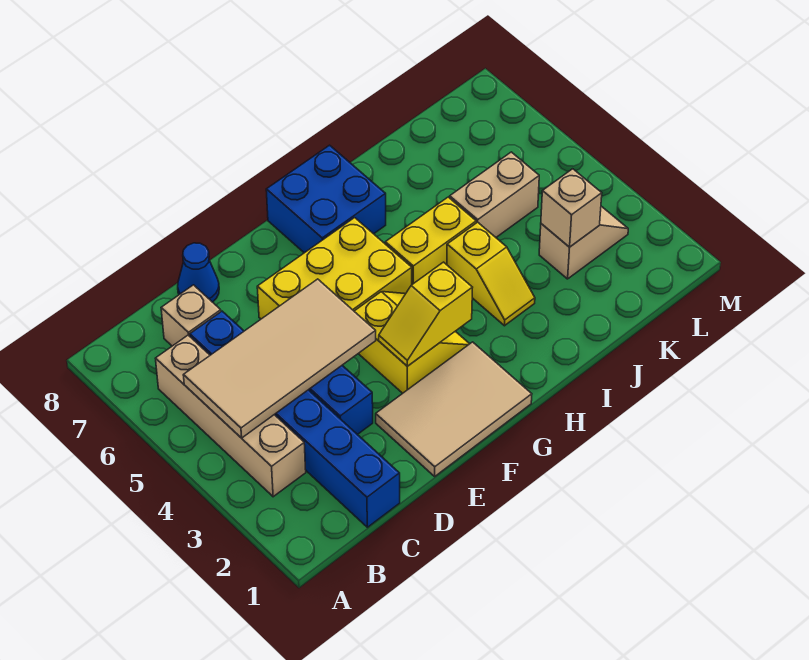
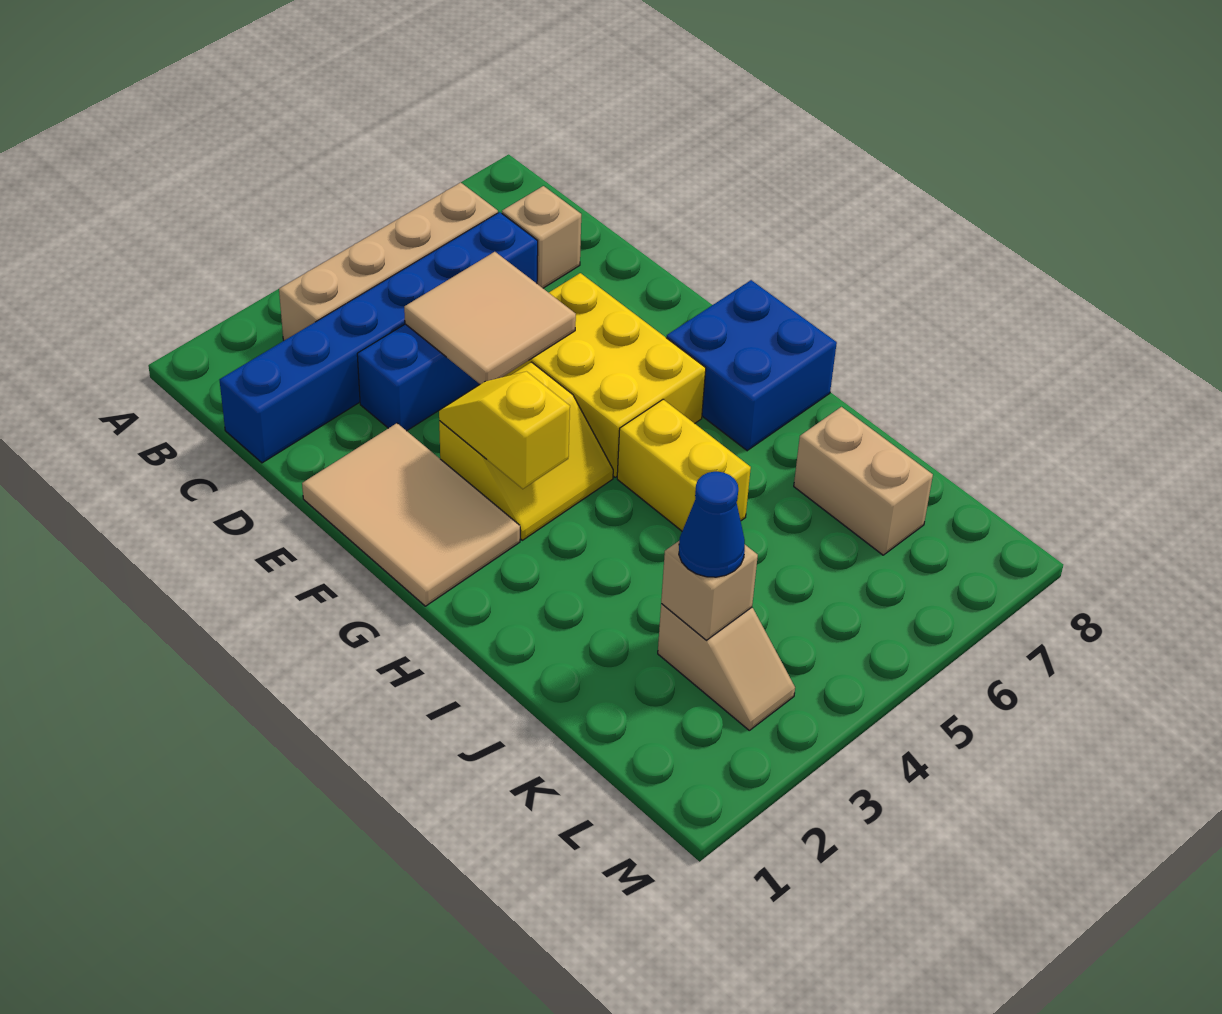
tan tile B4:E5 level 2 -> tan tile D4:E5 level 2
blue cone D8 level 1 -> blue cone K3 level 3
yellow slope I3:I4 level 1 top 4 -> none
tan brick J5:K5 level 1 -> tan brick J7:K7 level 1

